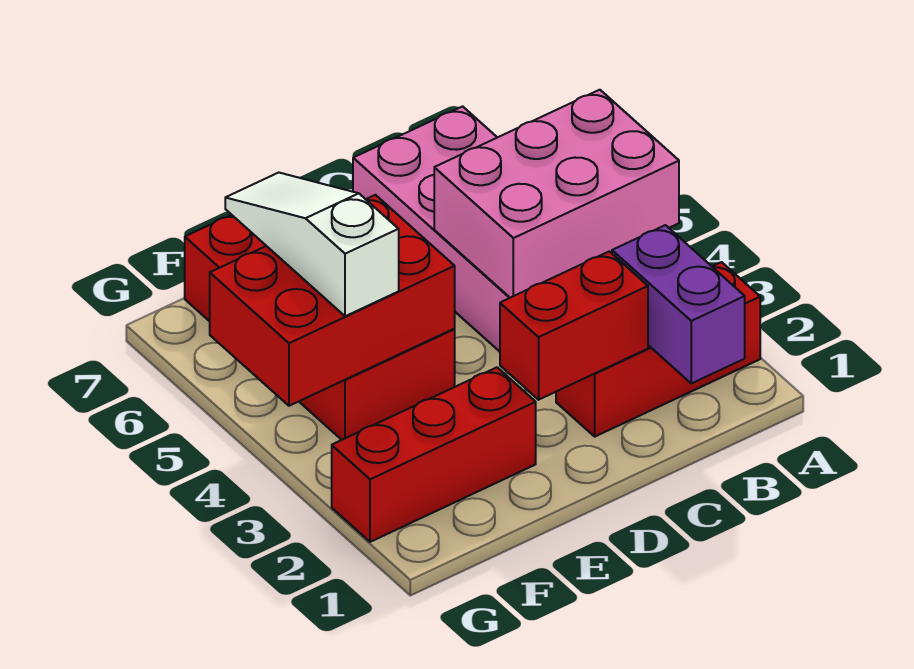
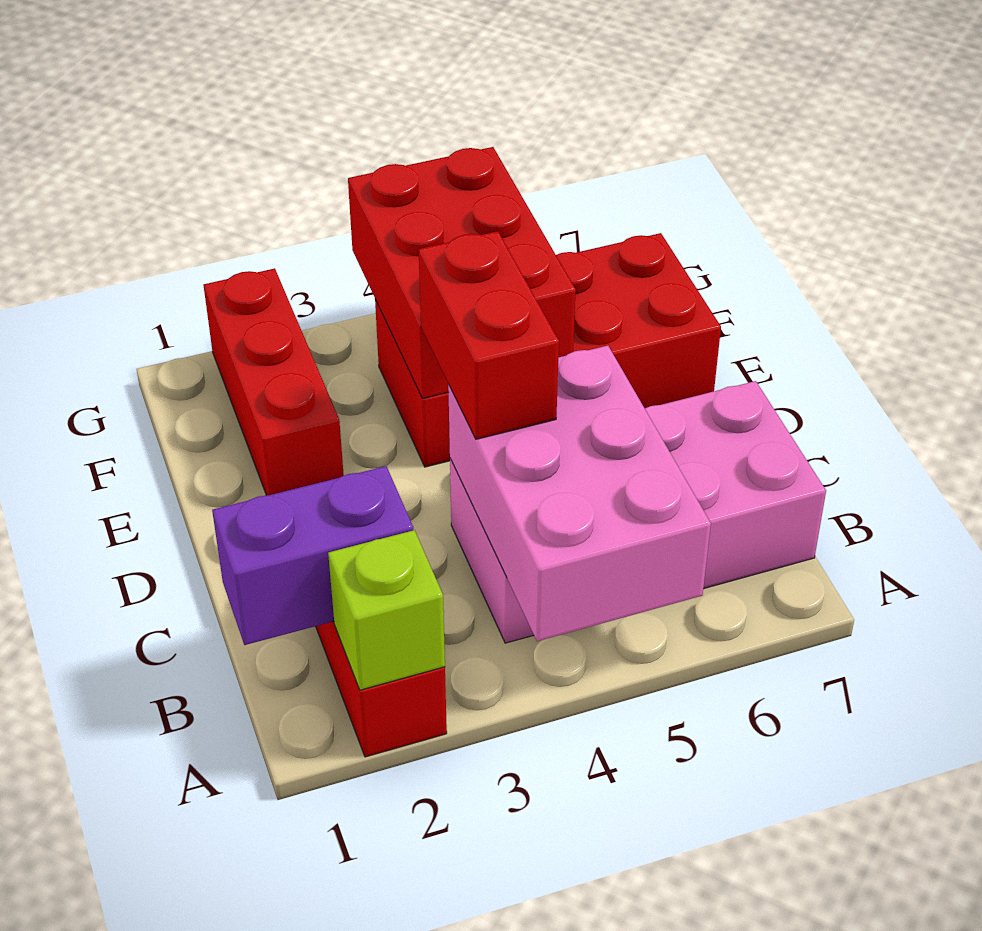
none -> lime brick A2 level 2
red brick C2:D2 level 2 -> red brick C4:D4 level 3
white slope F4:F6 level 3 top 4 -> none

